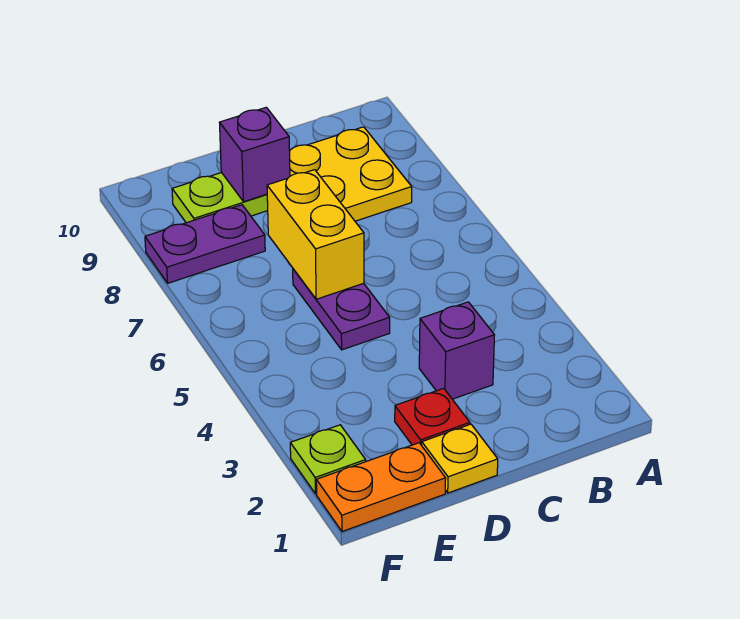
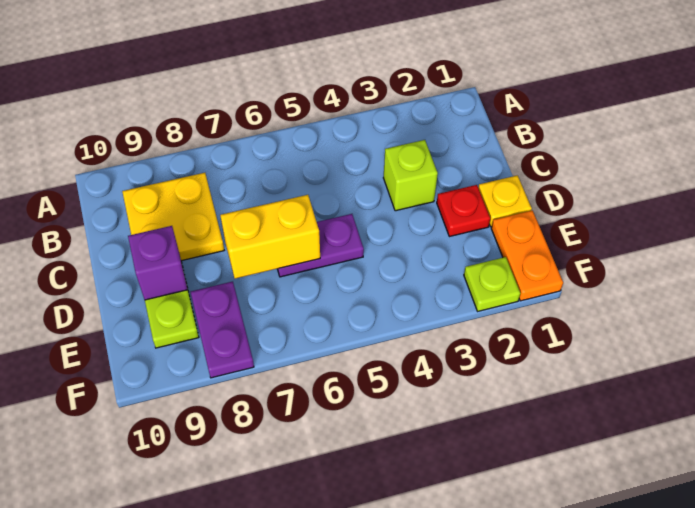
purple brick C3 level 1 -> lime brick C3 level 1

